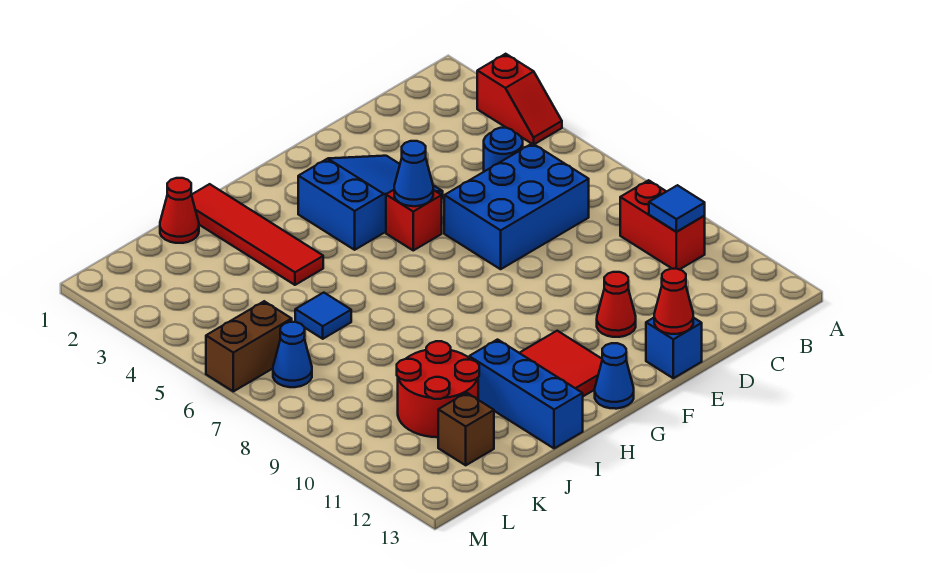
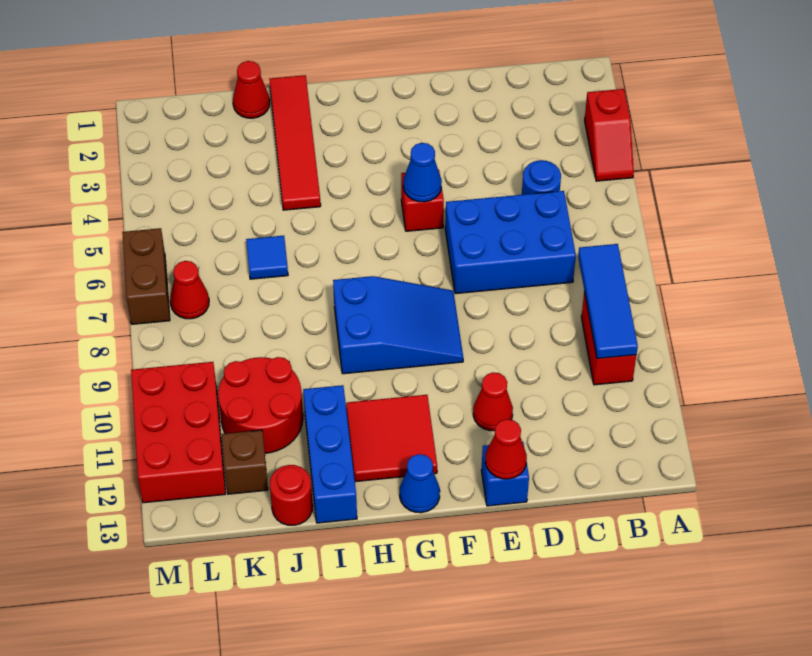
blue tile B10 level 2 -> blue tile B8:B10 level 2
blue slope E3:G4 level 1 top G -> blue slope F8:H9 level 1 top H
none -> red round brick J13 level 1
brown brick L6:M6 level 1 -> brown brick M6:M7 level 1
blue cone L7 level 1 -> red cone L7 level 1
none -> red brick L10:M12 level 1

